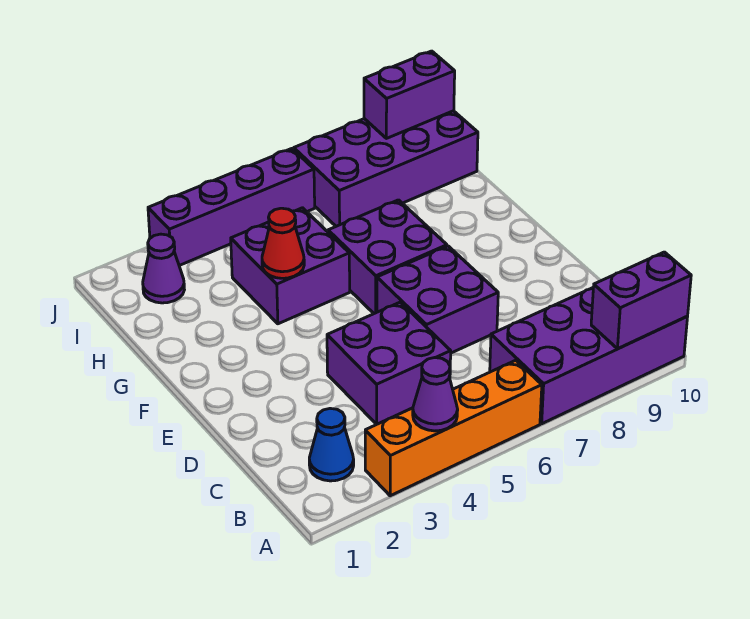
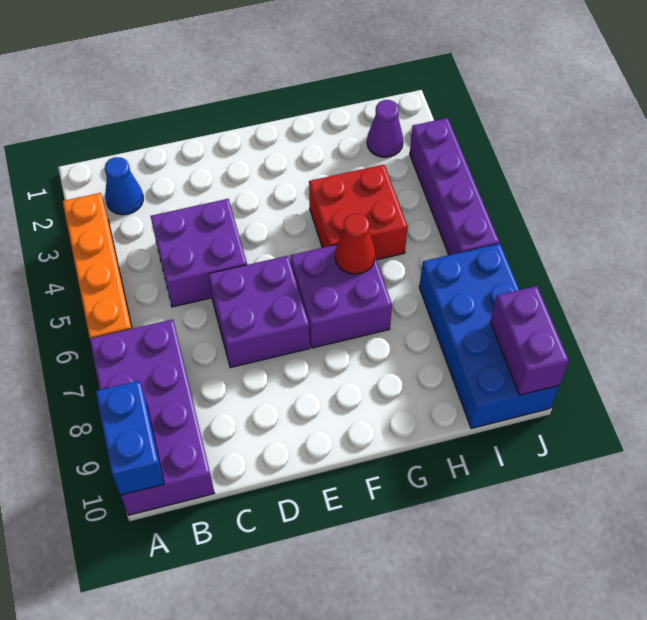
purple cone A4 level 2 -> none
purple brick A9:A10 level 2 -> blue brick A9:A10 level 2
purple brick G4:H5 level 1 -> red brick G4:H5 level 1
red cone G4 level 2 -> red cone G6 level 2
purple brick I7:J10 level 1 -> blue brick I7:J10 level 1

